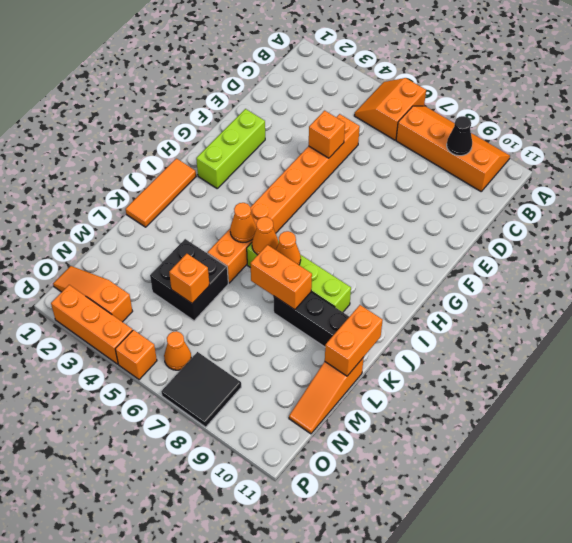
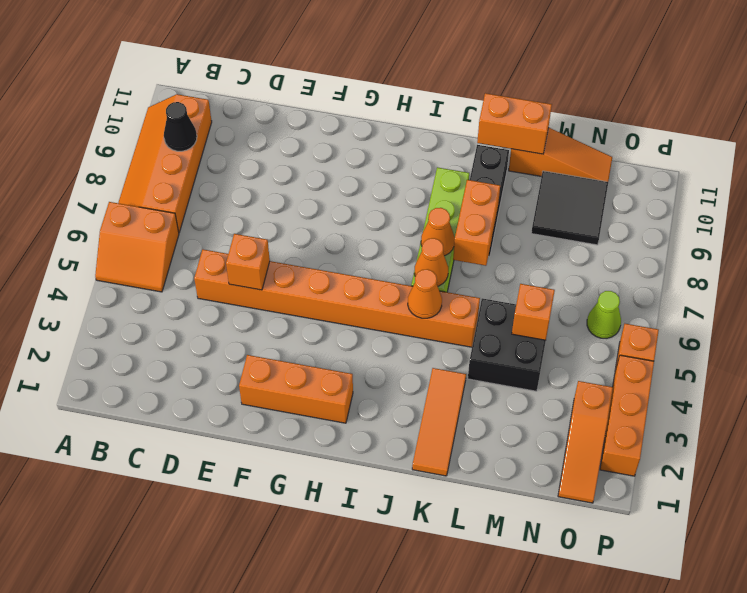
lime brick F2:H2 level 1 -> orange brick F2:H2 level 1
orange tile I1:K1 level 1 -> orange tile K1:K3 level 1
orange cone O6 level 1 -> lime cone O6 level 1
black tile O7:P8 level 1 -> black tile M9:N10 level 1

